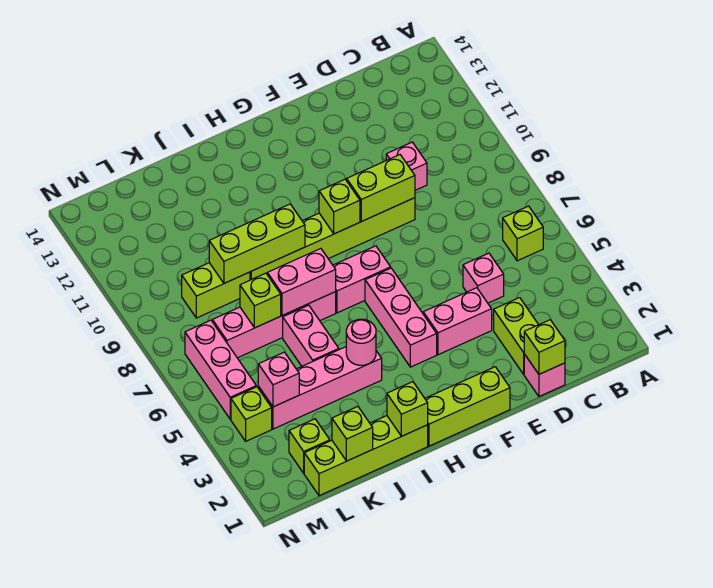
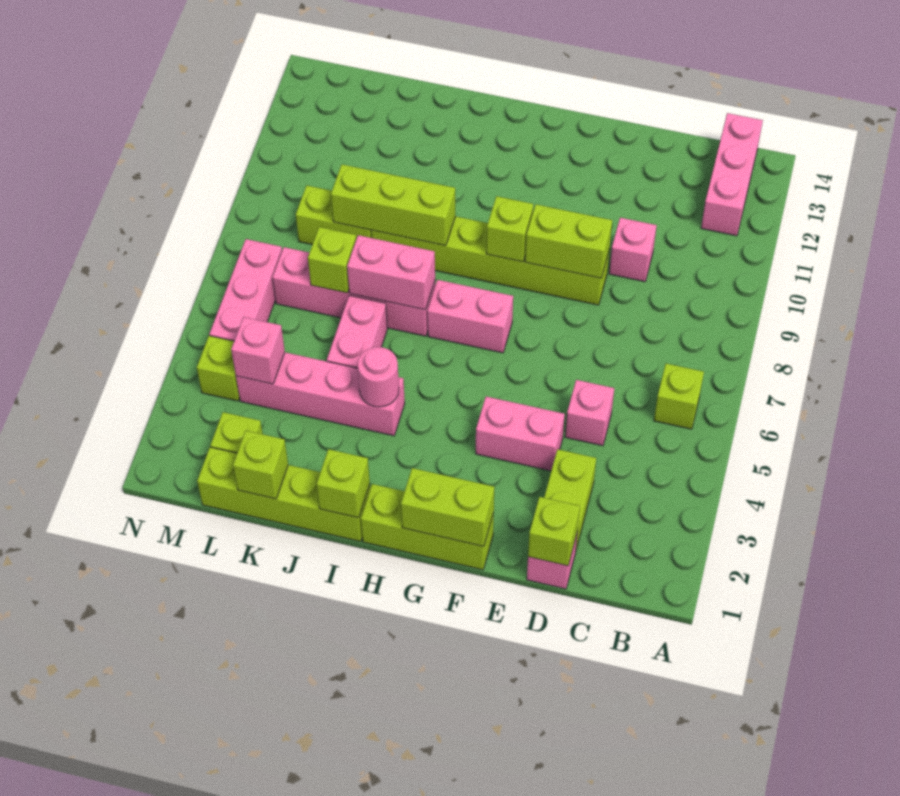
none -> lime brick F1:G1 level 2
pink brick G4:G6 level 1 -> pink brick B12:B14 level 1

